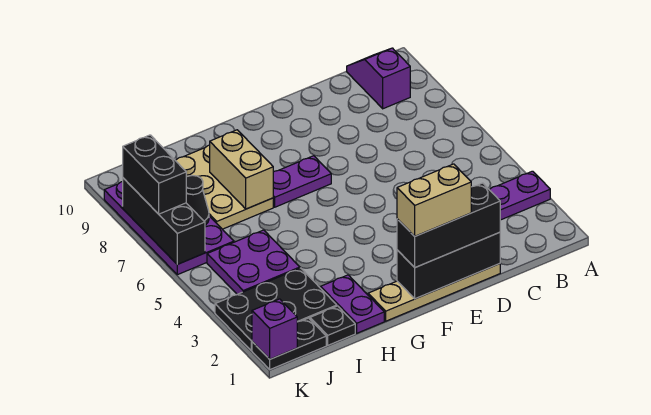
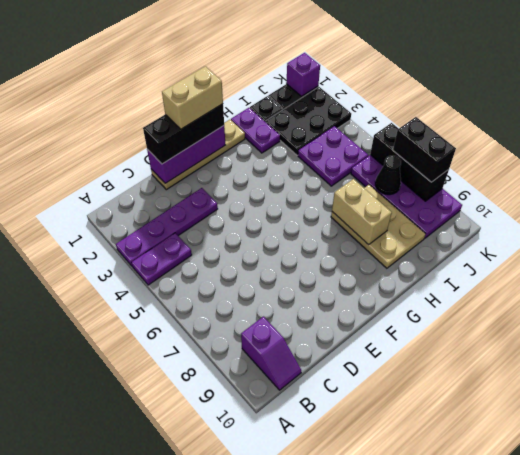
black brick D1:F1 level 2 -> purple brick D1:F1 level 2
purple plate F7:G7 level 1 -> purple plate A4:B4 level 1

